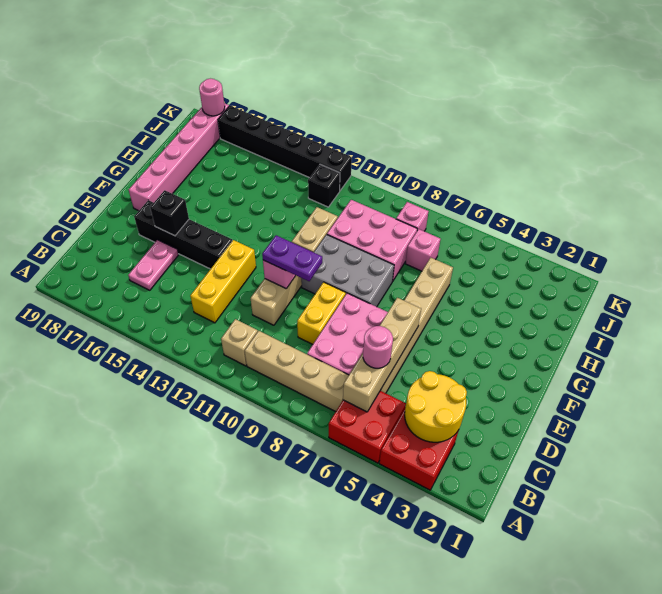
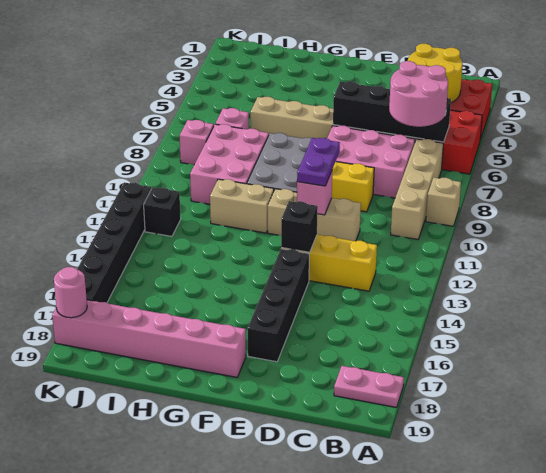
tan brick B6:E6 level 2 -> black brick B6:E6 level 2
tan brick B11 level 1 -> tan brick A9 level 1
pink round brick C6 level 3 -> pink round brick B6:C7 level 3
pink plate C16:D16 level 1 -> pink plate A18:B18 level 1
black brick E16 level 2 -> black brick E13 level 2

